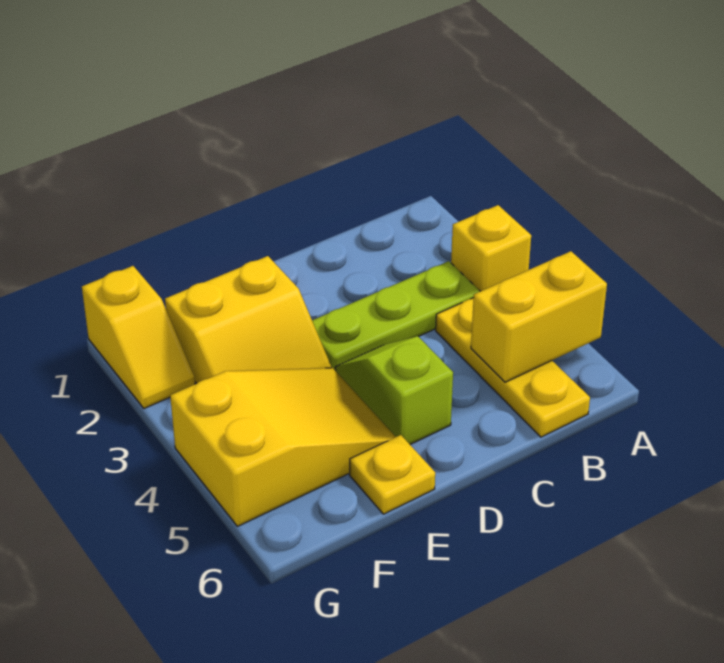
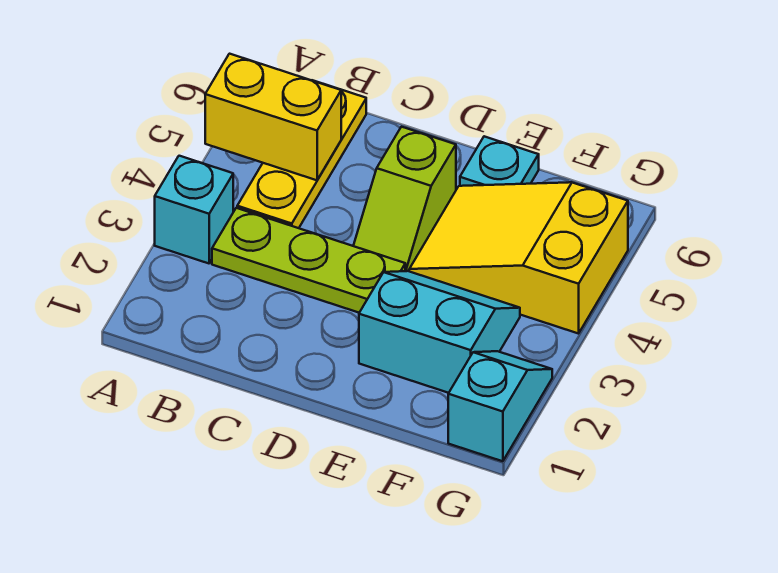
yellow brick A3 level 1 -> cyan brick A3 level 1
yellow slope E2:F3 level 1 top 2 -> cyan slope E2:F3 level 1 top 2
yellow plate E6 level 1 -> cyan plate E6 level 1
yellow slope G1:G2 level 1 top 1 -> cyan slope G1:G2 level 1 top 1

